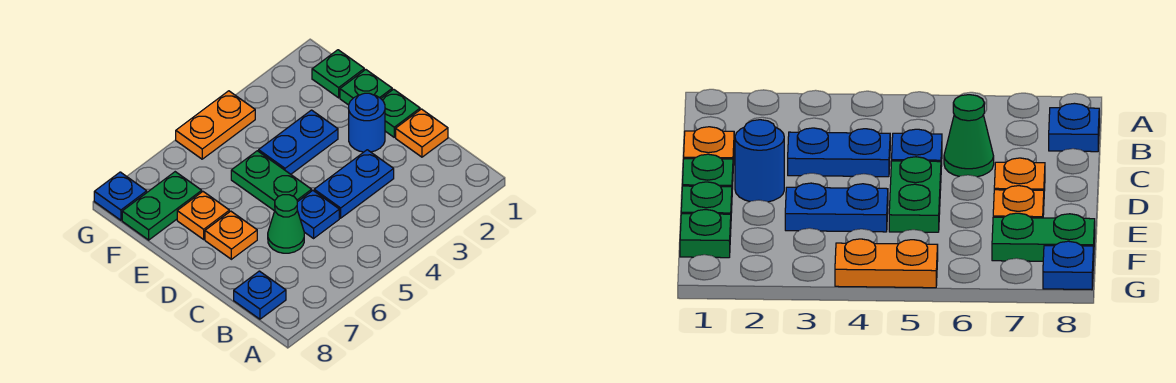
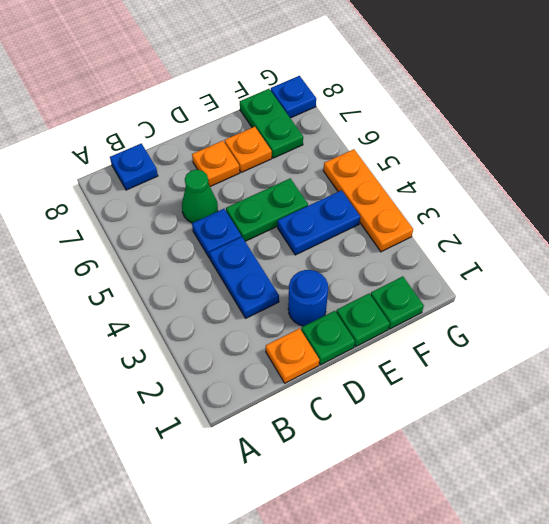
blue plate E3:E4 level 1 -> blue plate E4:F4 level 1
orange plate G4:G5 level 1 -> orange plate G3:G5 level 1

